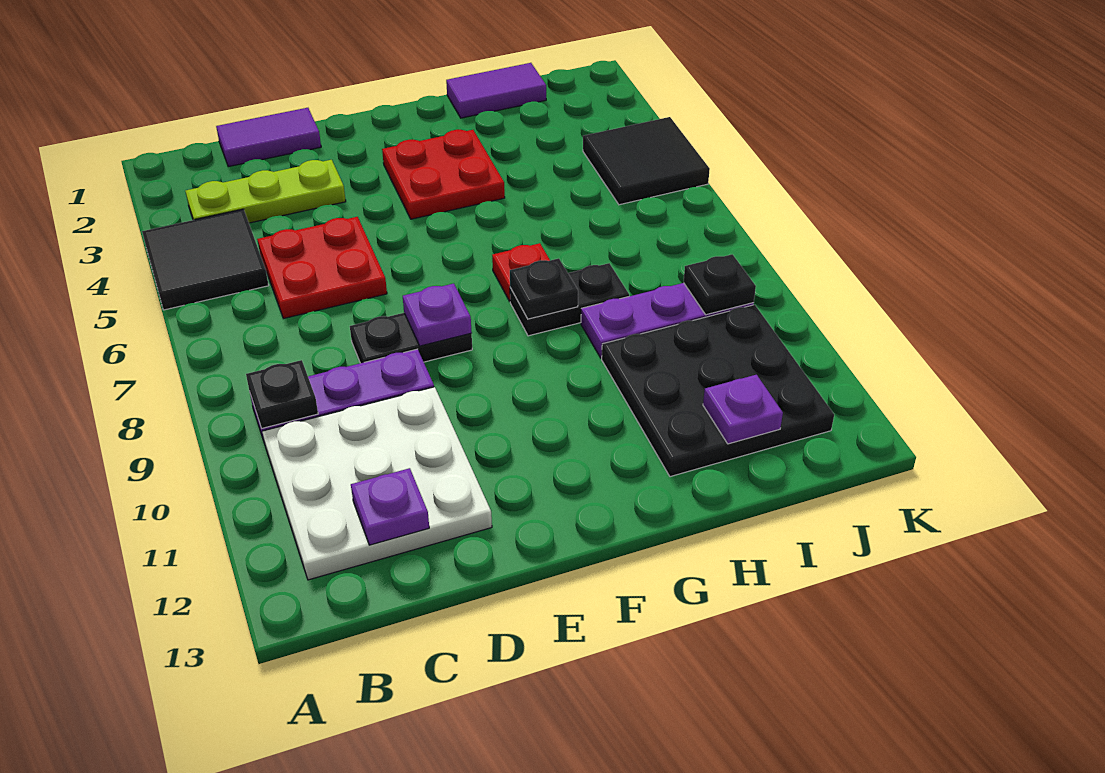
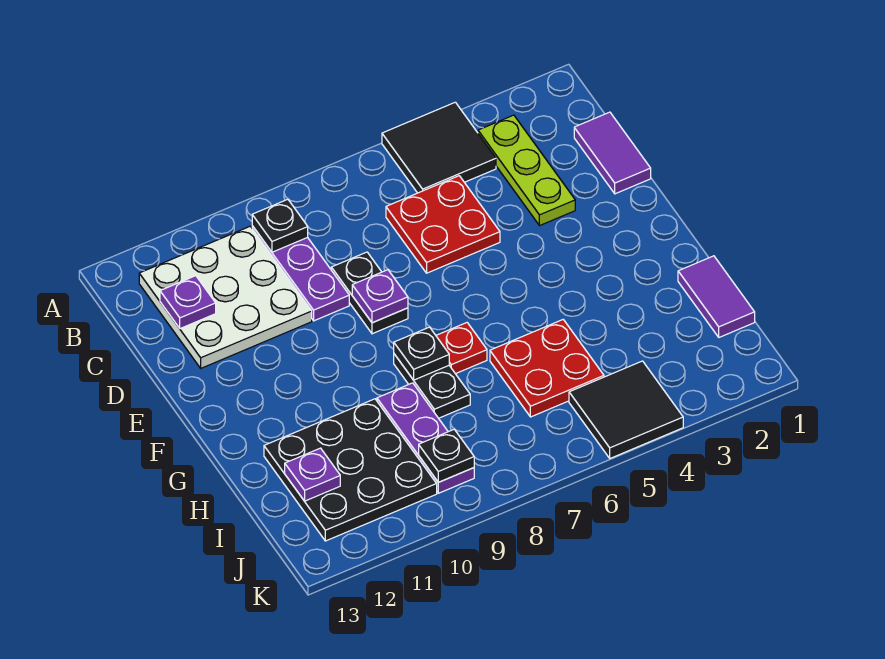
red plate F3:G4 level 1 -> red plate H5:I6 level 1

